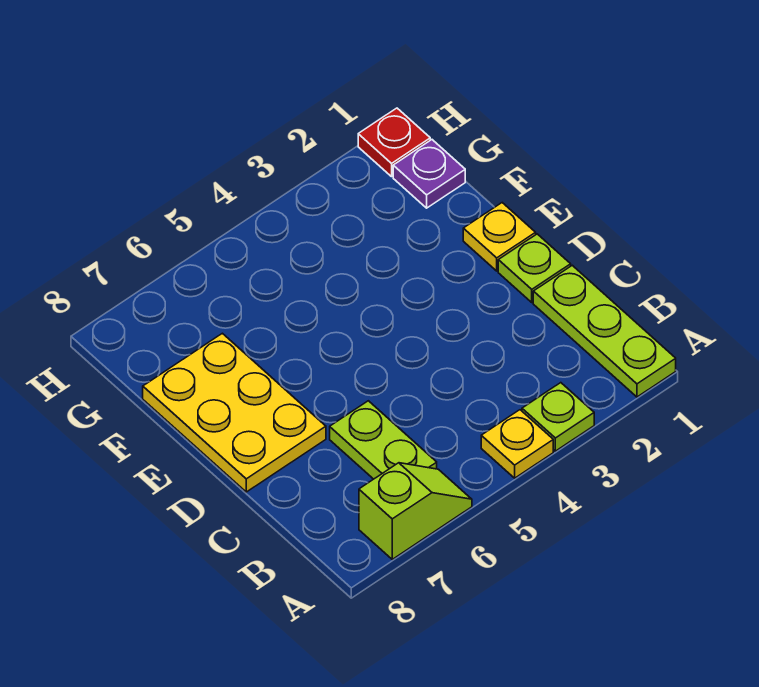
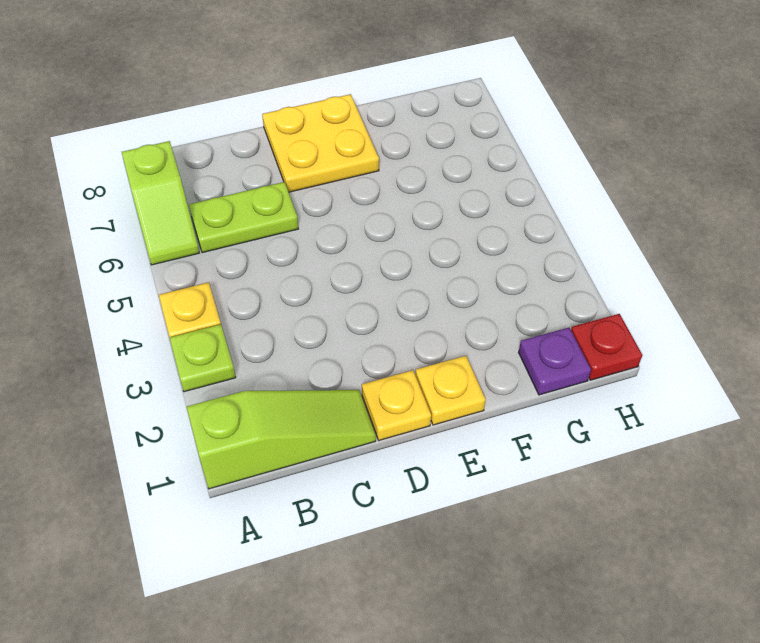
lime plate A1:C1 level 1 -> lime slope A1:C1 level 1 top A
lime plate D1 level 1 -> yellow plate D1 level 1
yellow plate D7:F8 level 1 -> yellow plate D7:E8 level 1

